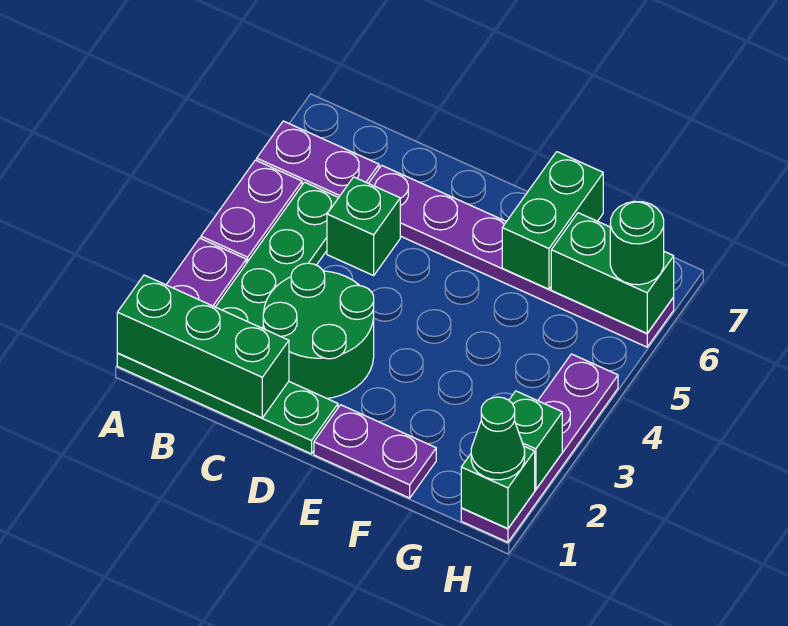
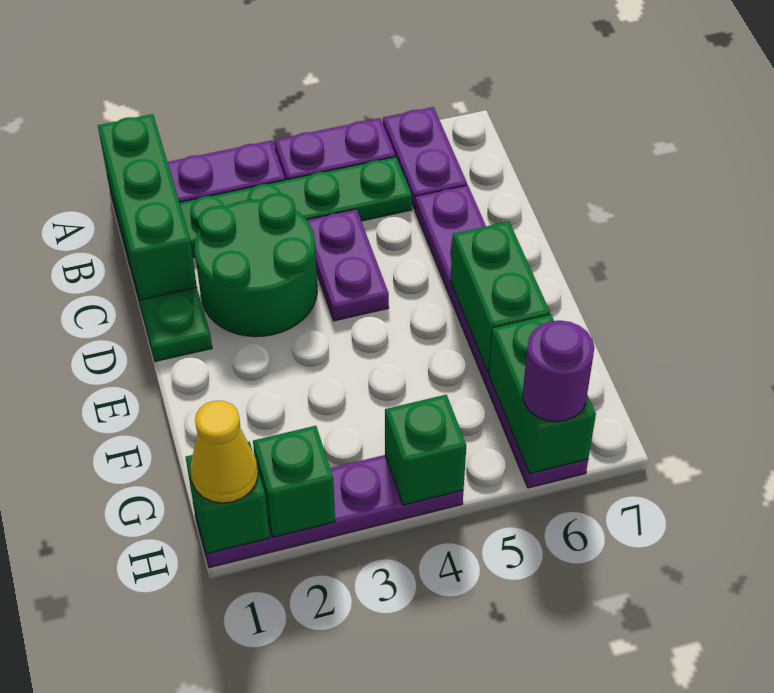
green brick C5 level 1 -> green brick H4 level 2
purple plate E1:F1 level 1 -> purple plate C4:D4 level 1
green brick F6:F7 level 2 -> green brick E6:F6 level 2
green cone H1 level 3 -> yellow cone H1 level 3
green round brick H6 level 3 -> purple round brick H6 level 3

